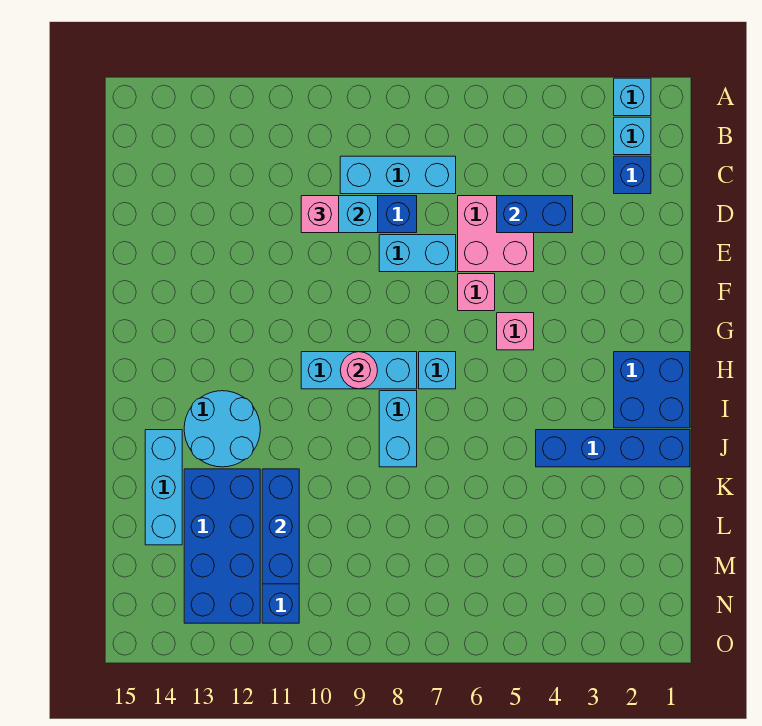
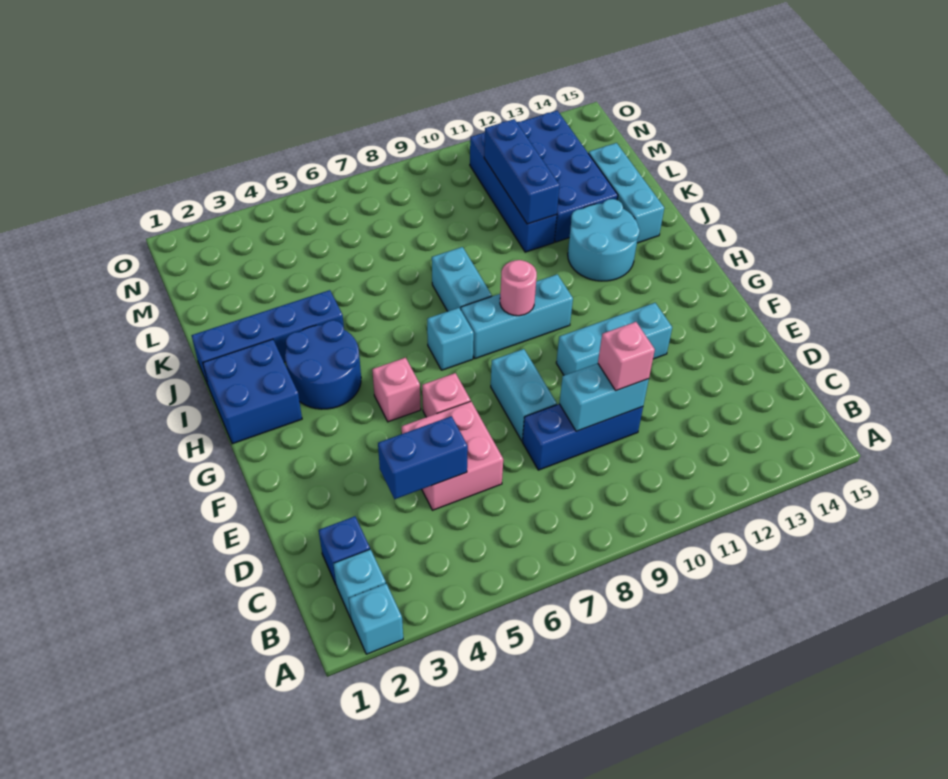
cyan brick C7:C9 level 1 -> cyan brick F10:F12 level 1
cyan brick E7:E8 level 1 -> cyan brick E8:F8 level 1
none -> blue round brick H3:I4 level 1

